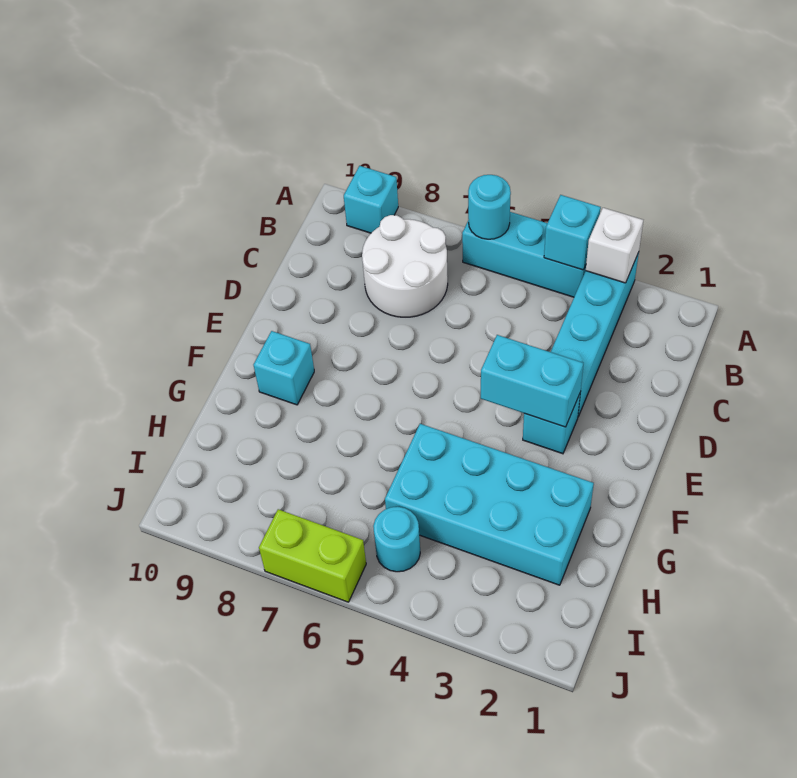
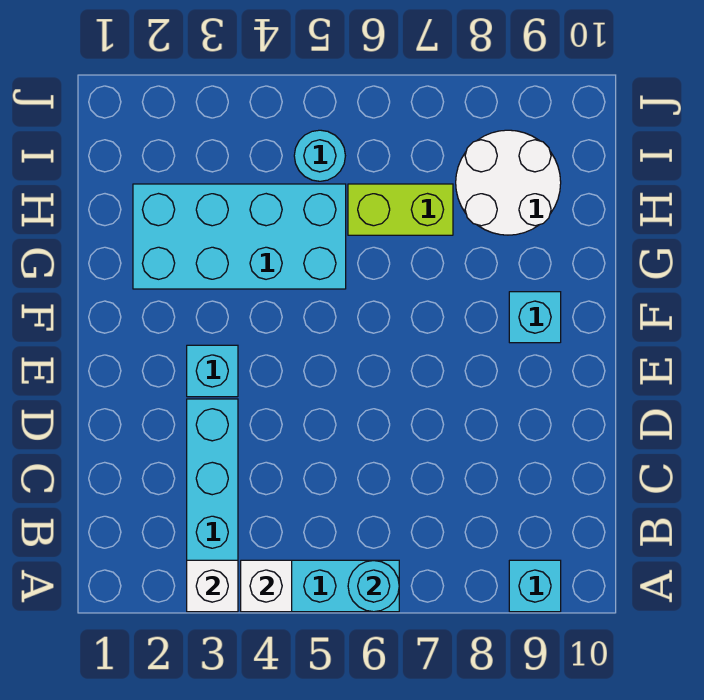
cyan brick A4 level 2 -> white brick A4 level 2
white round brick B7:C8 level 1 -> white round brick H8:I9 level 1
cyan brick E3:E4 level 2 -> none
lime brick J6:J7 level 1 -> lime brick H6:H7 level 1

